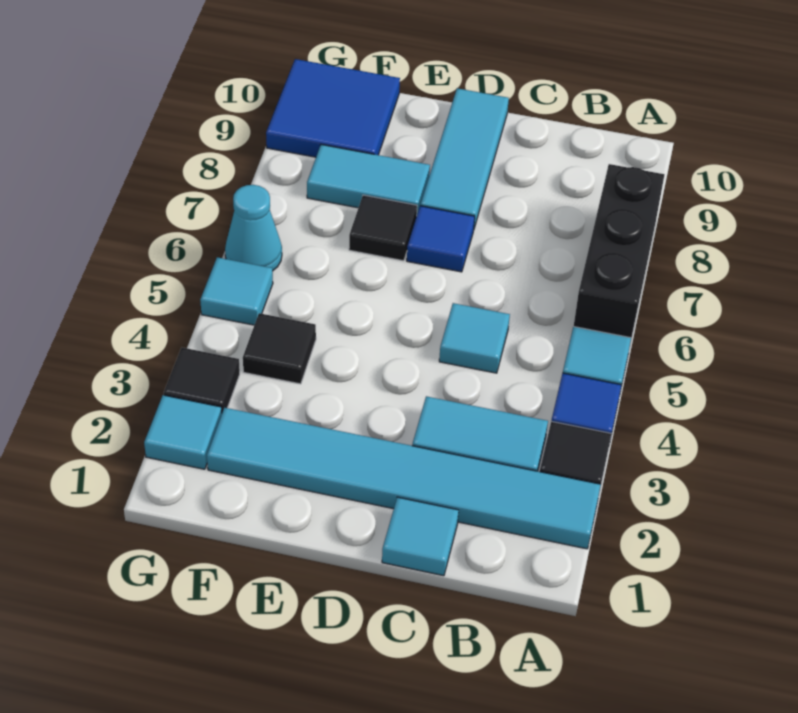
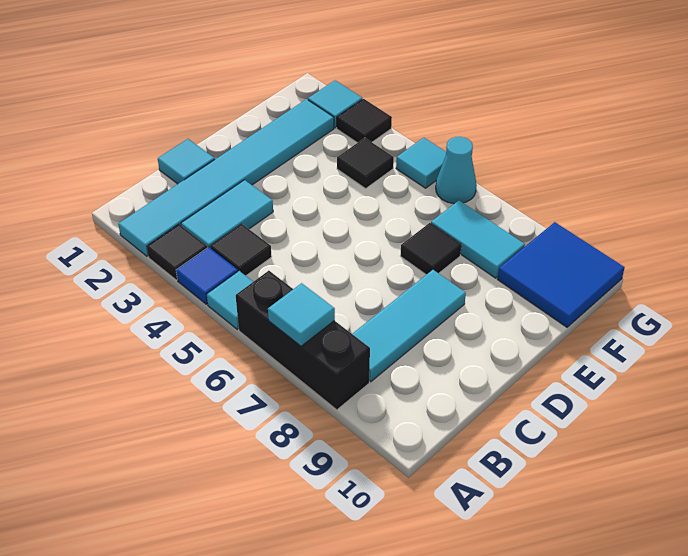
none -> black tile B4 level 1
cyan tile C5 level 1 -> cyan tile A7 level 2
blue tile D7 level 1 -> none
cyan tile D8:D10 level 1 -> cyan tile B8:D8 level 1
cyan tile E8:F8 level 1 -> cyan tile F7:F8 level 1

